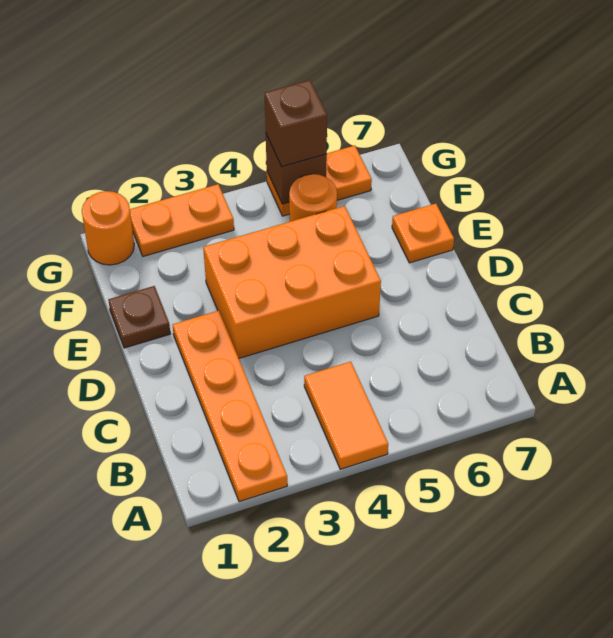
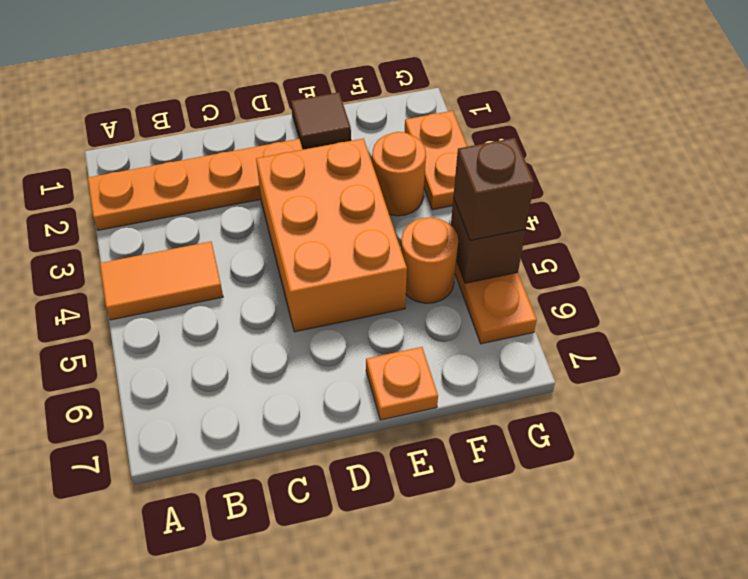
brown plate E1 level 1 -> brown tile E1 level 1
orange round brick G1 level 1 -> orange round brick F3 level 1

